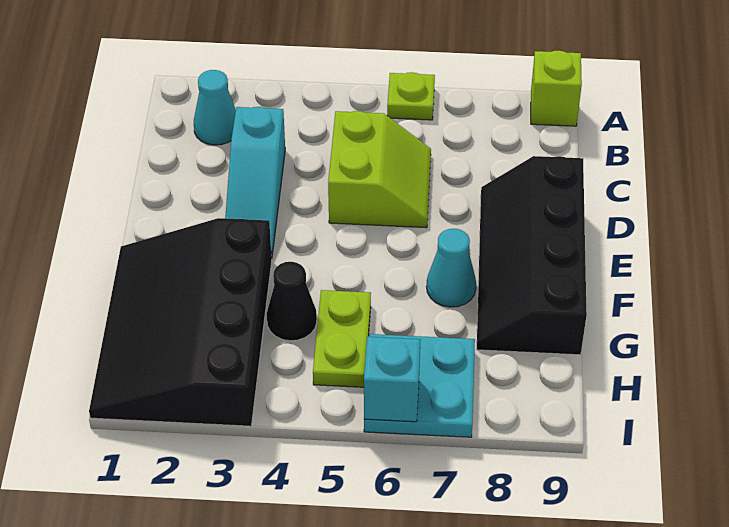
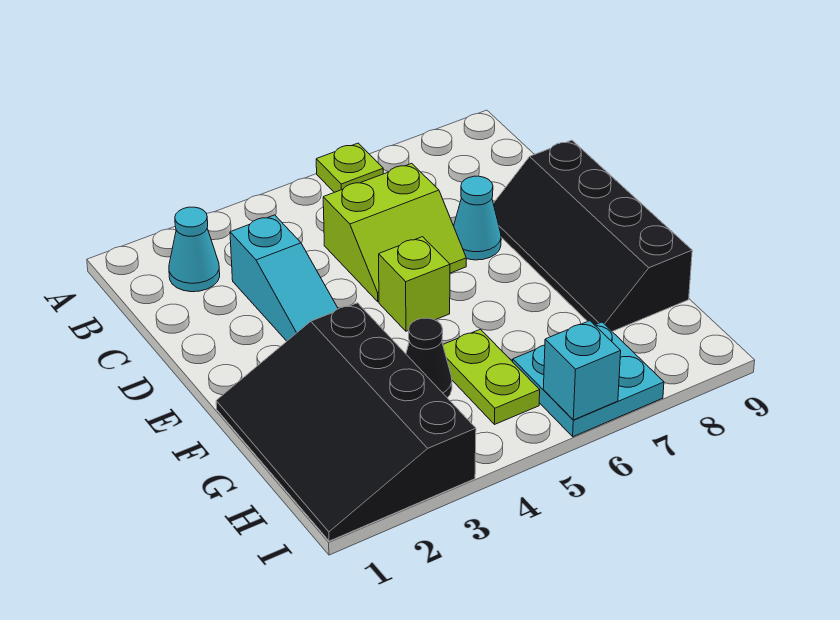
lime brick A9 level 1 -> lime brick E5 level 1
lime slope C5:D6 level 1 top 5 -> lime slope C5:D6 level 1 top C
cyan cone F7 level 1 -> cyan cone D7 level 1

